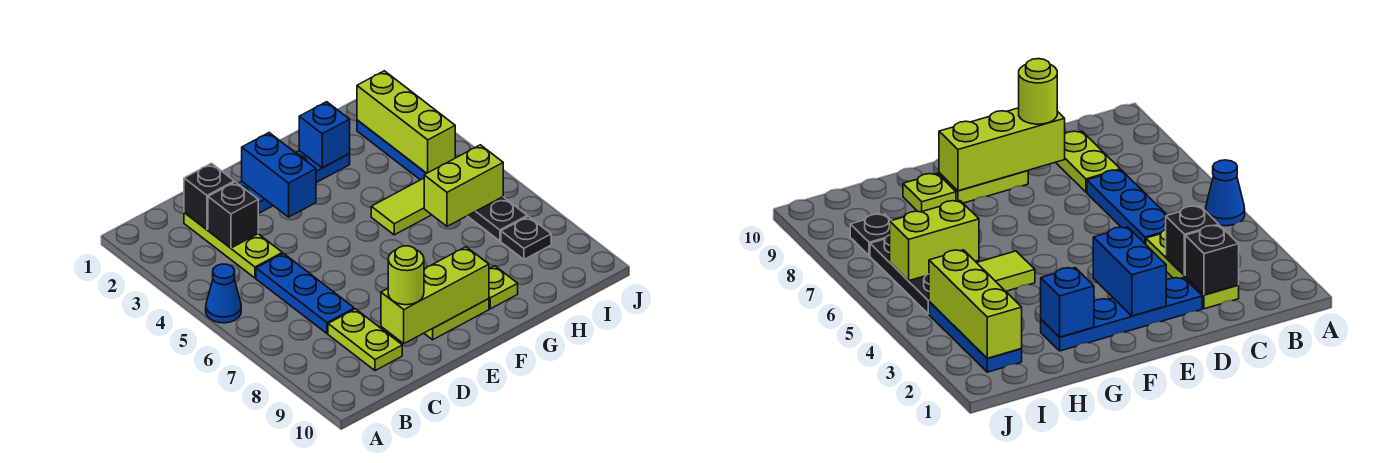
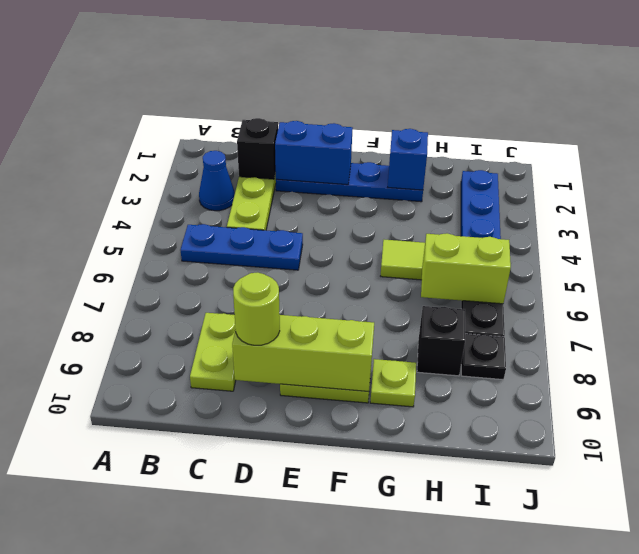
blue cone A5 level 1 -> blue cone B3 level 1
black brick C3 level 2 -> black brick H8 level 1
blue plate C5:C7 level 1 -> blue plate B5:D5 level 1
blue brick E2:E3 level 2 -> blue brick D2:E2 level 2
lime brick I2:I4 level 2 -> none

